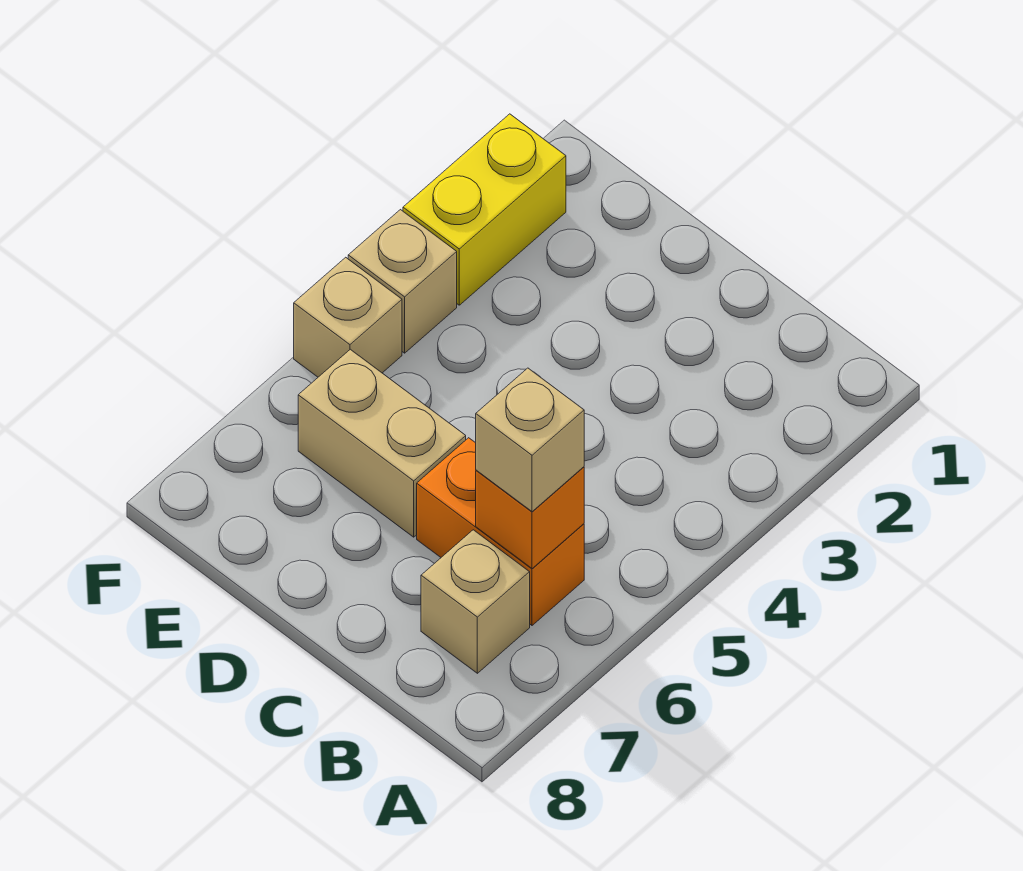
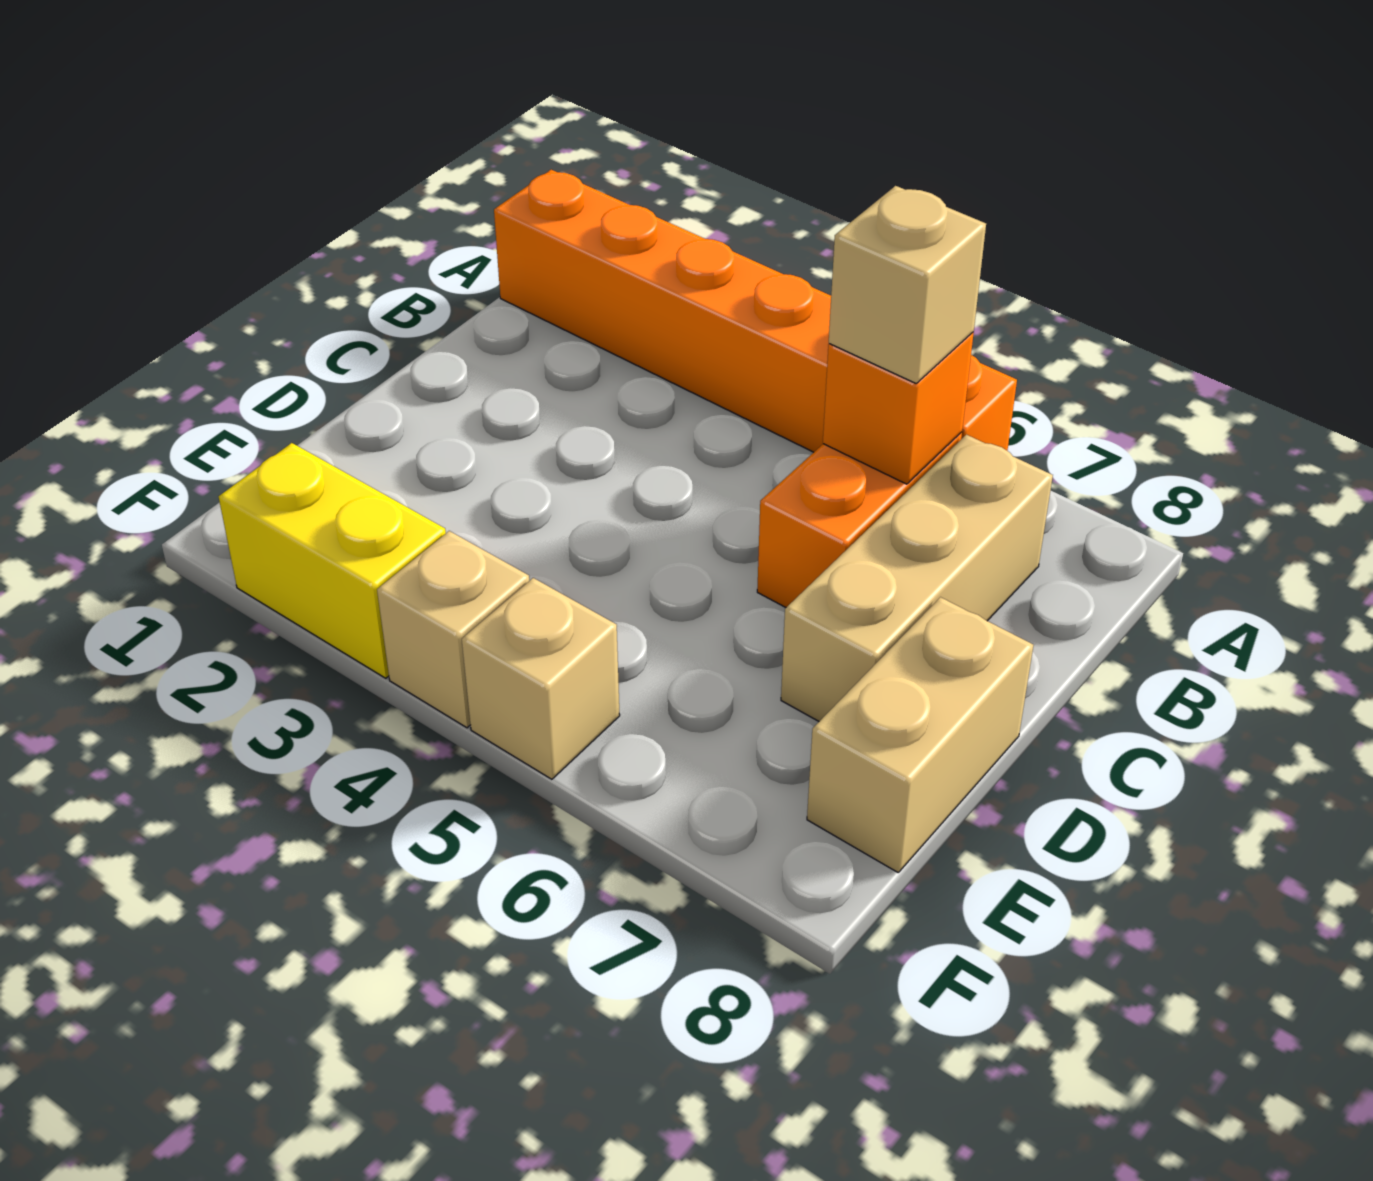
none -> orange brick A1:A6 level 1
tan brick B7 level 1 -> tan brick B7:D7 level 1
tan brick D6:E6 level 1 -> tan brick D8:E8 level 1

